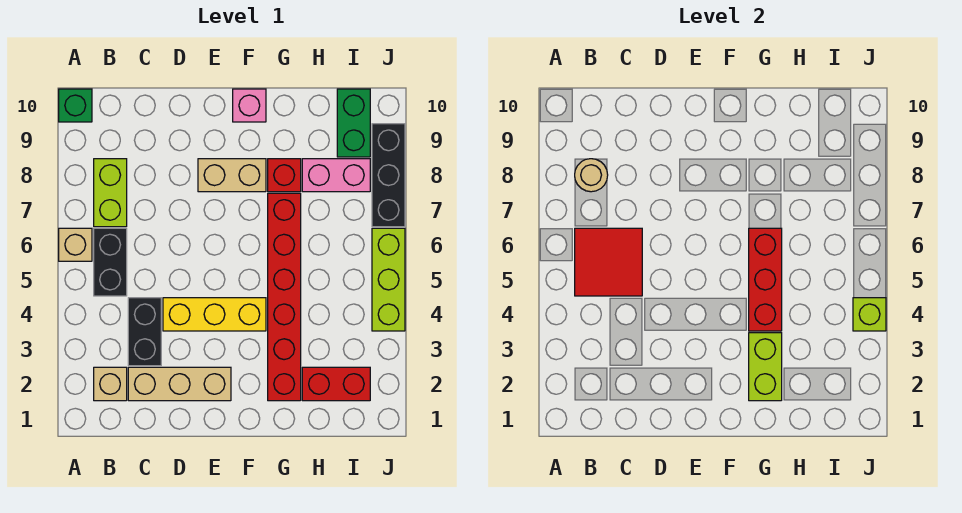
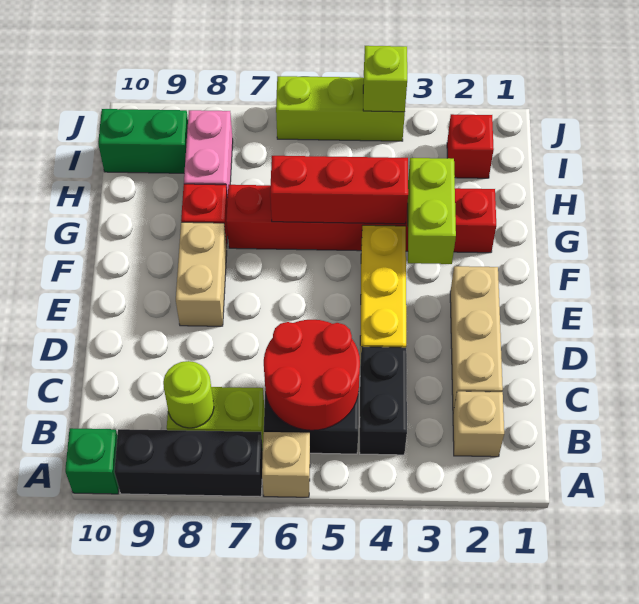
red tile B5:C6 level 2 -> red round brick B5:C6 level 2
tan round brick B8 level 2 -> lime round brick B8 level 2
black brick C3:C4 level 1 -> black brick B4:C4 level 1
pink brick F10 level 1 -> none
lime brick G2:G3 level 2 -> lime brick F3:G3 level 2
red brick H2:I2 level 1 -> red brick I2 level 1
black brick J7:J9 level 1 -> black brick A7:A9 level 1

